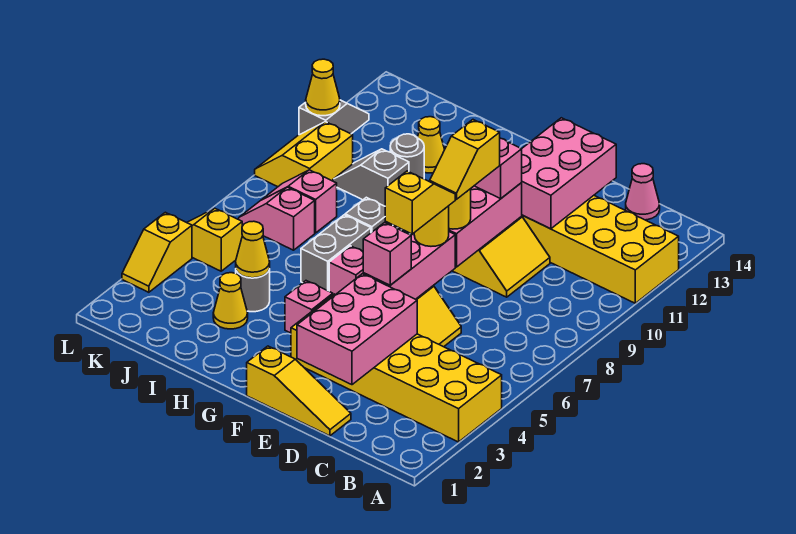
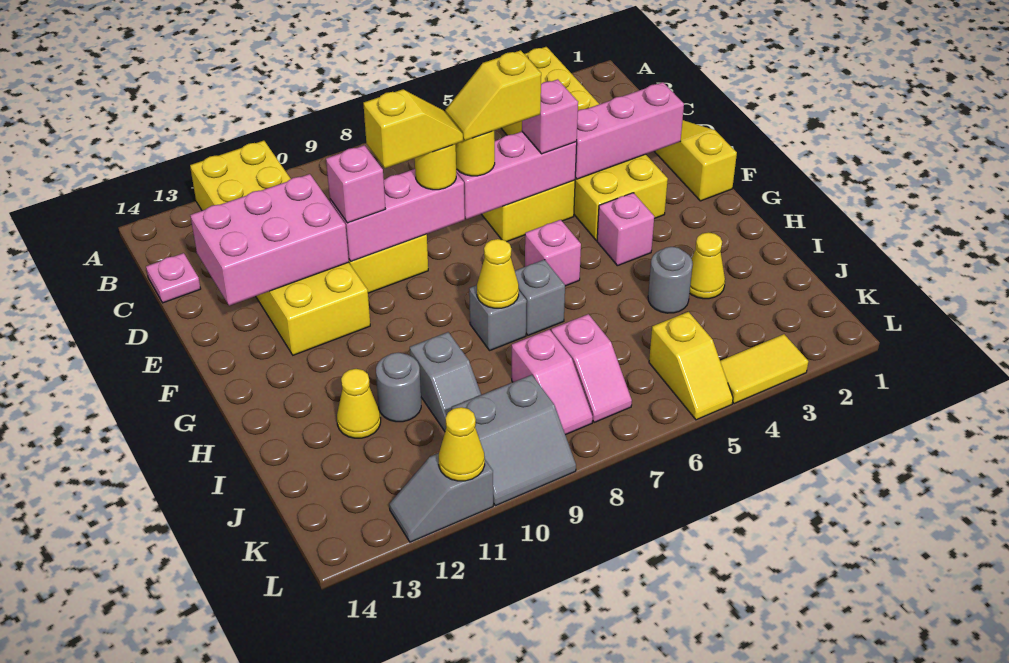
pink cone C14 level 1 -> pink plate C14 level 1
pink brick D2:E4 level 2 -> pink brick E2:E4 level 2
grey brick H6:H7 level 1 -> grey brick H7 level 1
yellow cone I4 level 2 -> yellow cone H8 level 2
yellow slope K9:L10 level 1 top K -> grey slope K9:L10 level 1 top K
yellow slope L3:L4 level 1 top 4 -> yellow tile L3:L4 level 1

